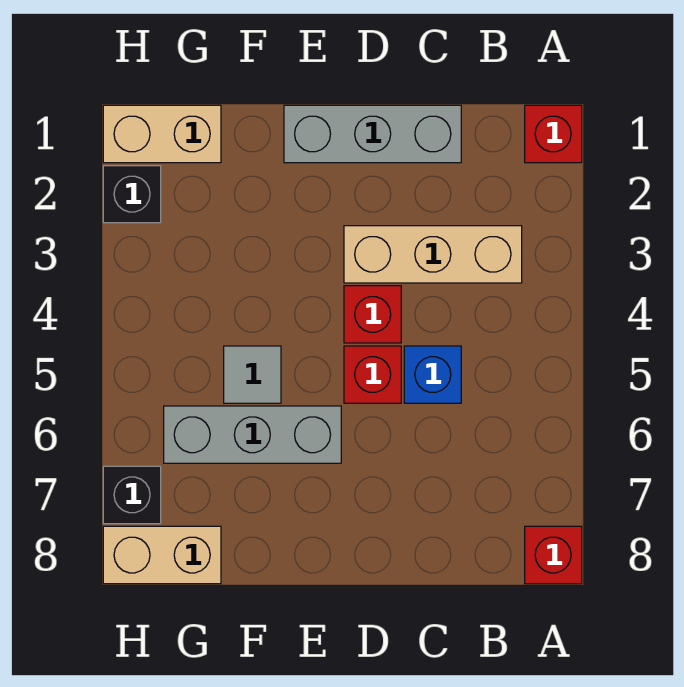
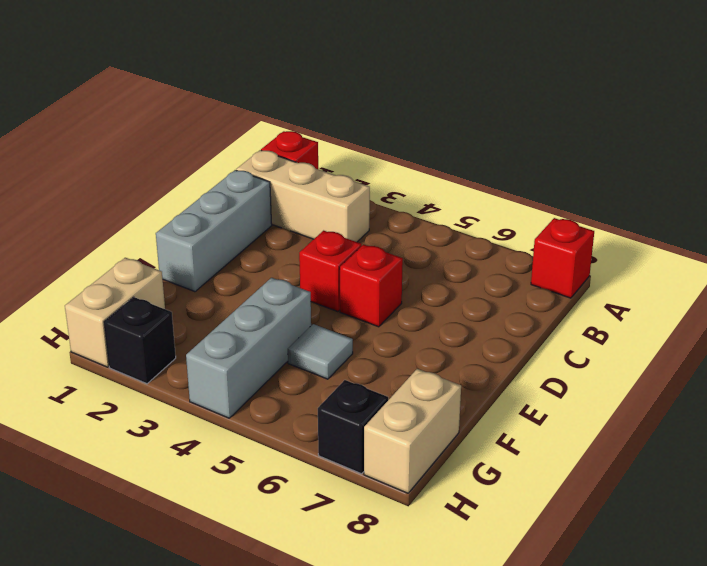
tan brick B3:D3 level 1 -> tan brick B1:B3 level 1
blue brick C5 level 1 -> none
grey brick E6:G6 level 1 -> grey brick F4:H4 level 1

